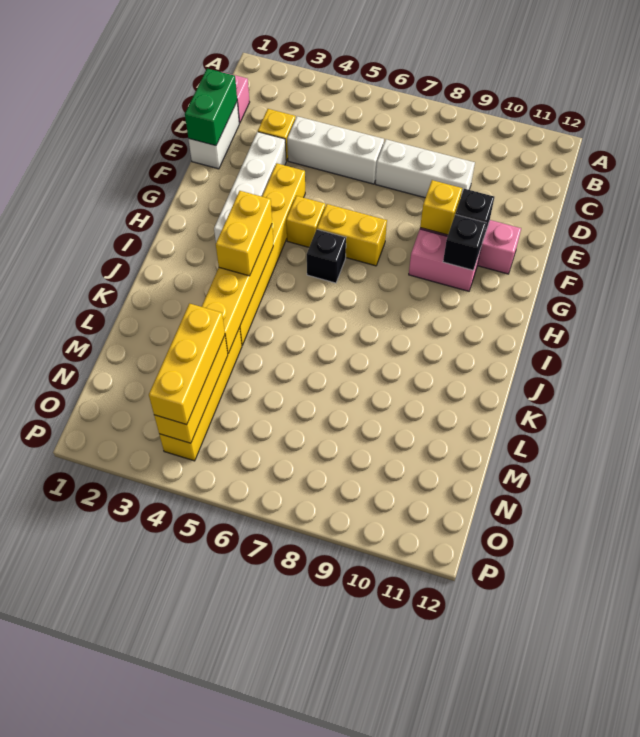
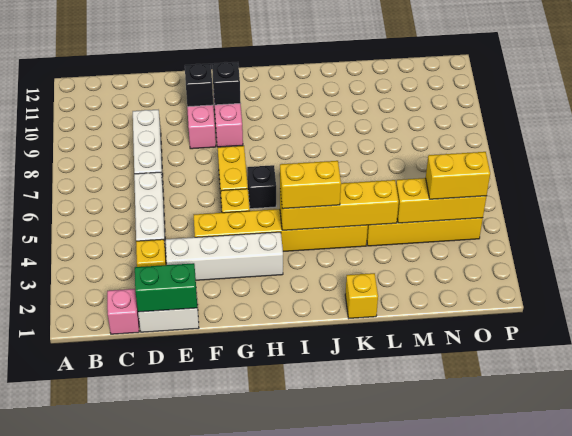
yellow brick F9 level 2 -> yellow brick K1 level 1
yellow brick M4:O4 level 3 -> yellow brick N4:O4 level 3

